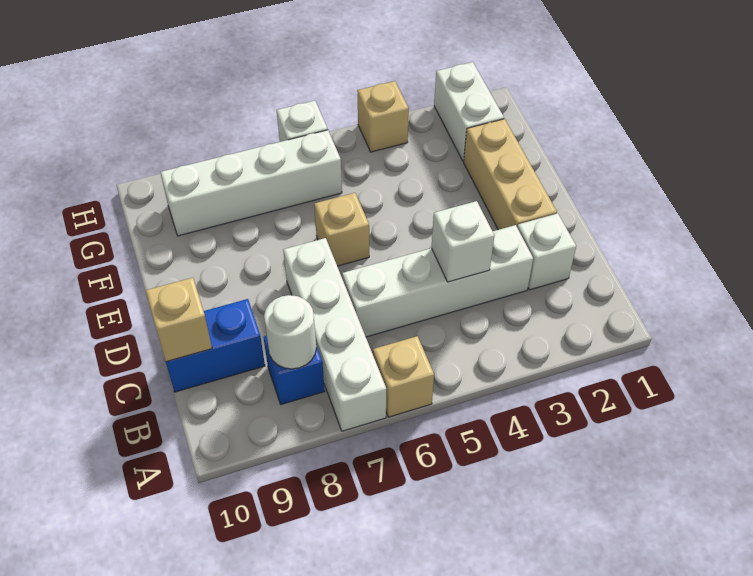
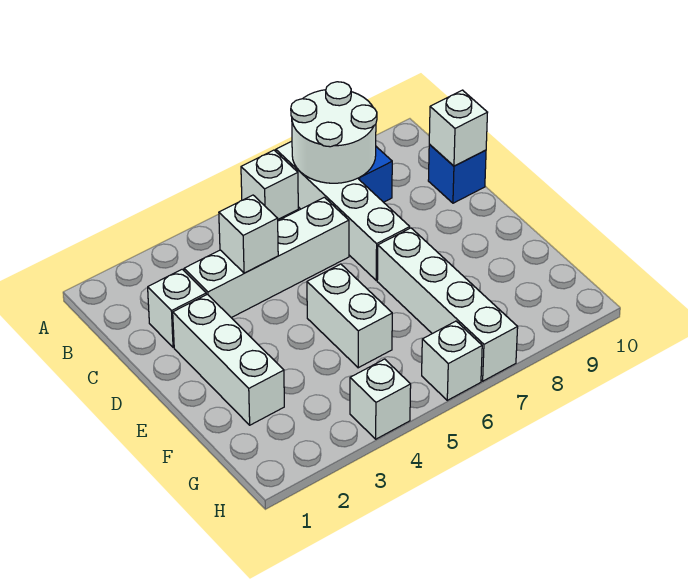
tan brick A6 level 1 -> white brick A6 level 1
white round brick B8 level 2 -> white round brick A7:B8 level 2
blue brick C9:C10 level 1 -> blue brick C10 level 1
tan brick C10 level 2 -> white brick C10 level 2
tan brick D2:F2 level 1 -> white brick D2:F2 level 1
tan brick E6 level 1 -> none
white brick G2:H2 level 1 -> white brick E5:F5 level 1
white brick G6:G9 level 1 -> white brick E7:H7 level 1
tan brick H4 level 1 -> white brick H4 level 1

